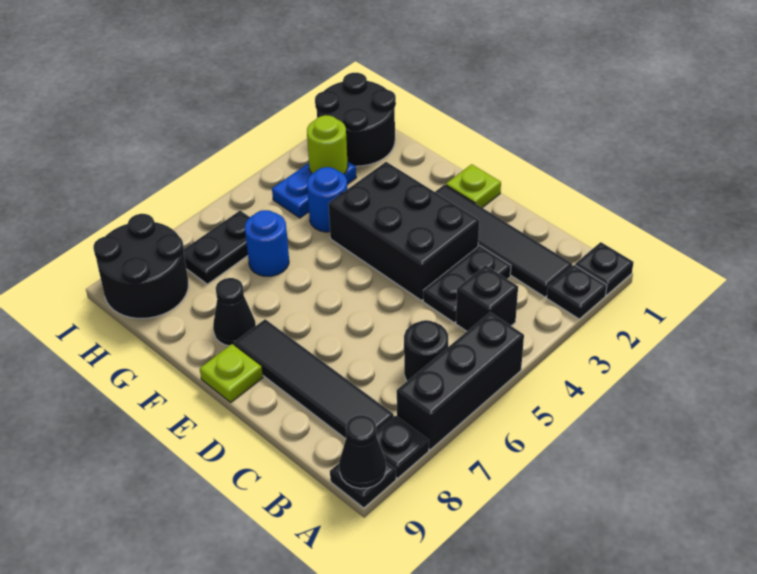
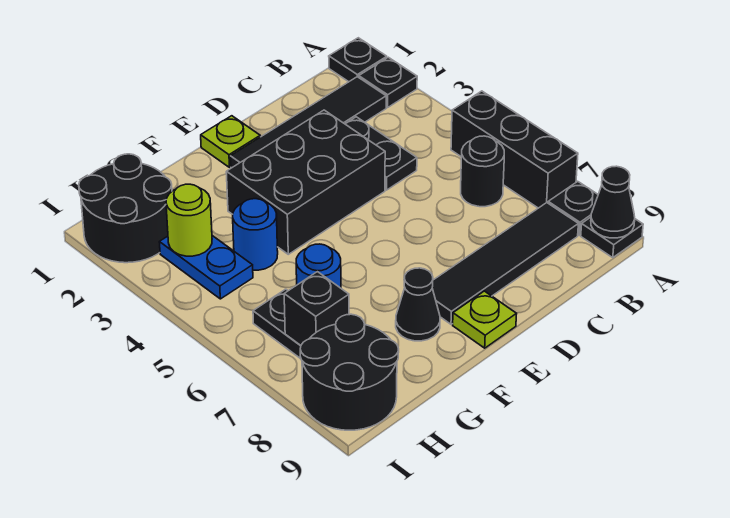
black brick B4 level 1 -> black brick H7 level 2

